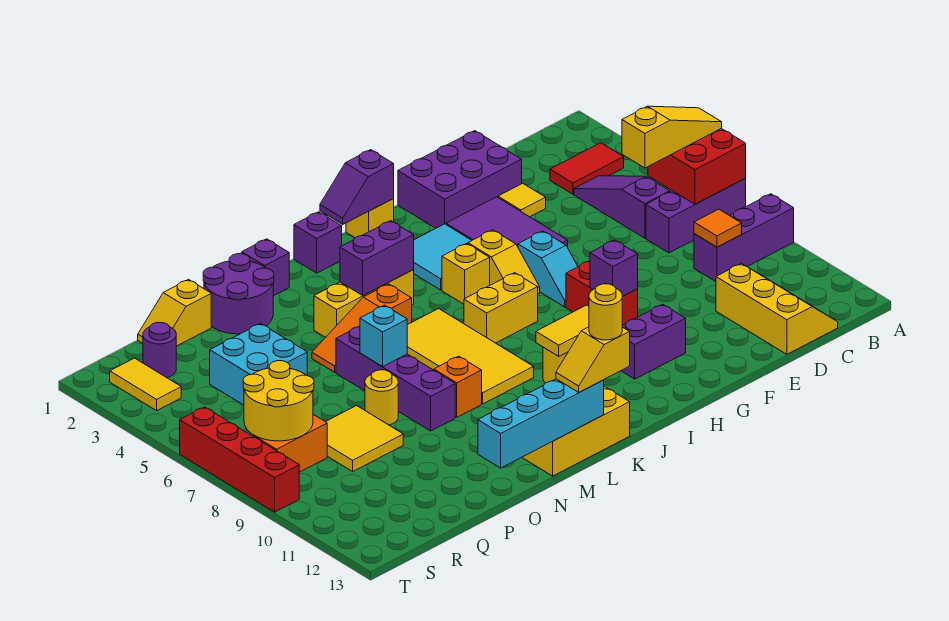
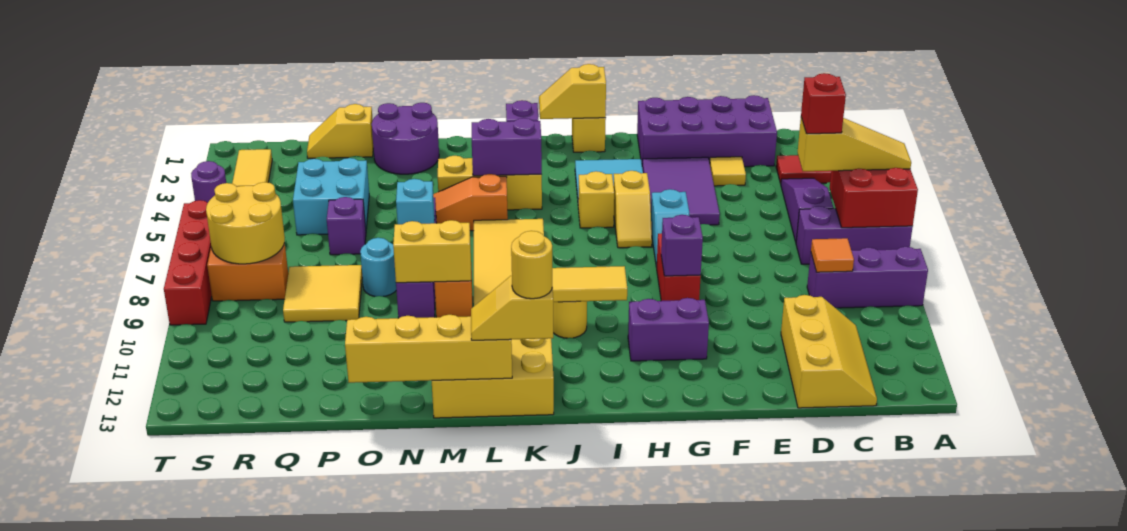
none -> red brick C6 level 4
purple brick E1:G2 level 1 -> purple brick D1:G2 level 1
purple slope I1:J1 level 2 top I -> yellow slope I1:J1 level 2 top I
yellow brick I7:J7 level 1 -> yellow brick M9:N9 level 2
cyan brick L13:O13 level 2 -> yellow brick L13:O13 level 2
purple brick M1 level 1 -> purple brick P6 level 1
yellow round brick O8 level 1 -> cyan round brick O8 level 1
purple round brick R2 level 1 -> purple round brick T4 level 1

